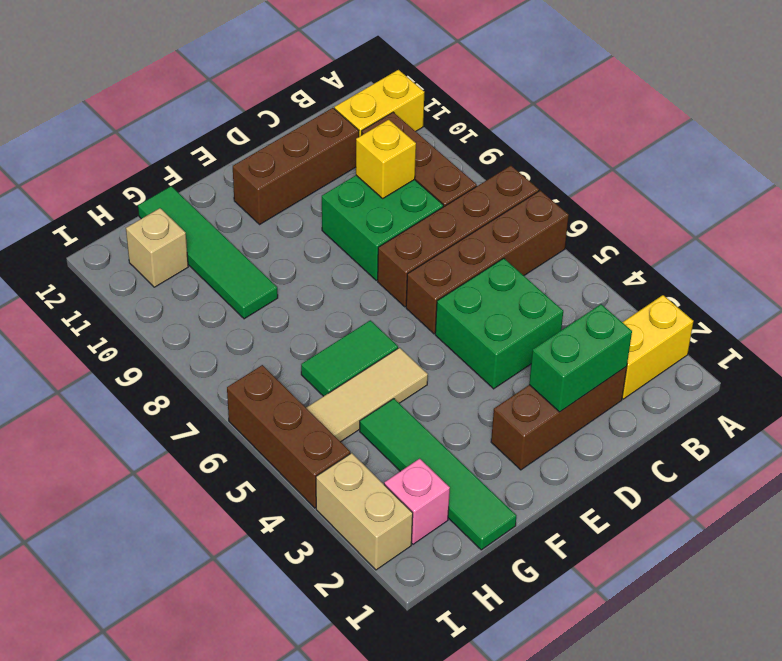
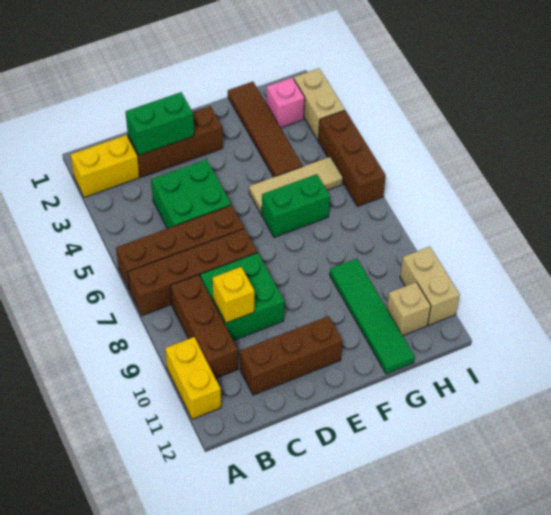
yellow brick A11:B11 level 1 -> yellow brick A10:A11 level 1
green tile F6:G6 level 1 -> green brick F6:G6 level 1
green tile G1:G4 level 1 -> brown tile G1:G4 level 1
none -> tan brick I10:I11 level 1

